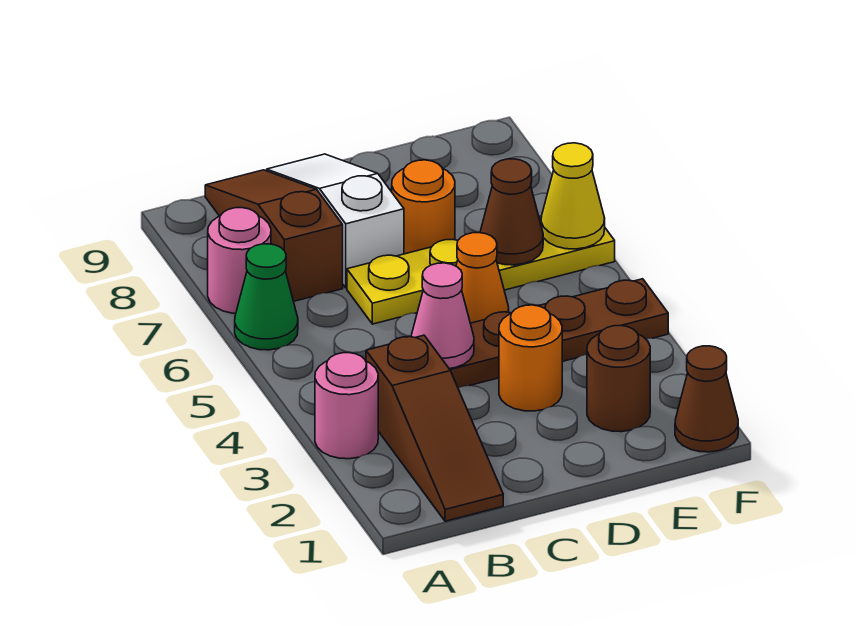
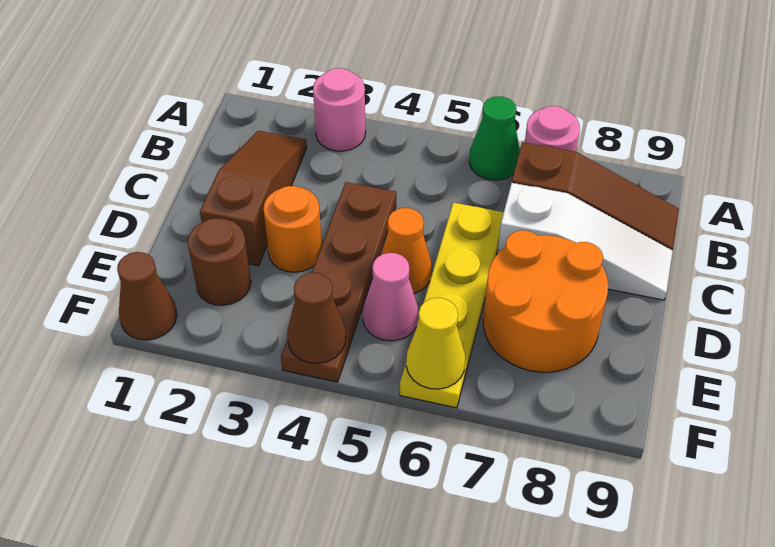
brown slope B1:B3 level 1 top 3 -> brown slope B2:D2 level 1 top D
pink cone C4 level 2 -> pink cone E5 level 1
orange round brick D7 level 1 -> orange round brick D7:E8 level 1
brown cone E6 level 2 -> brown cone F4 level 2

